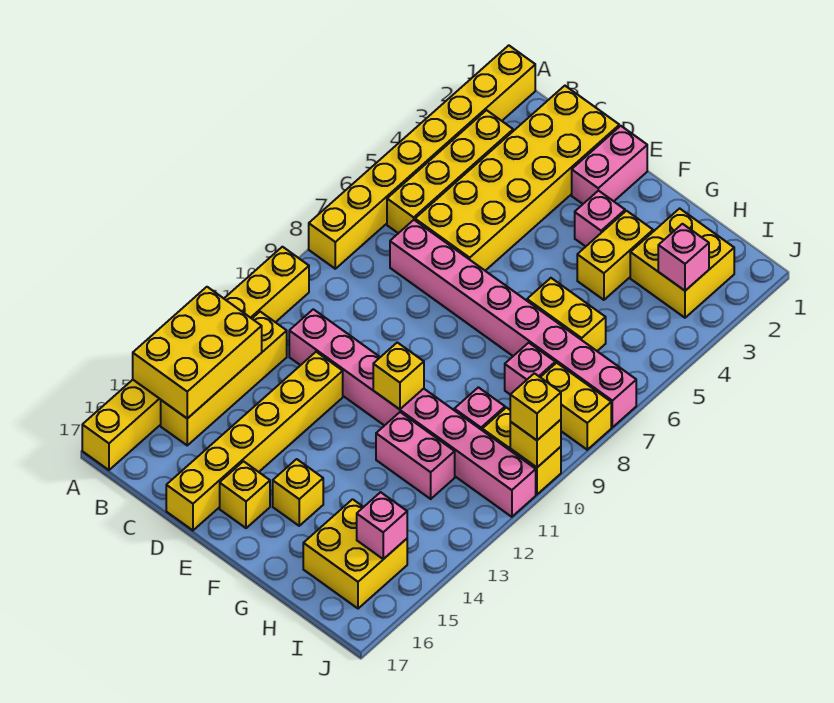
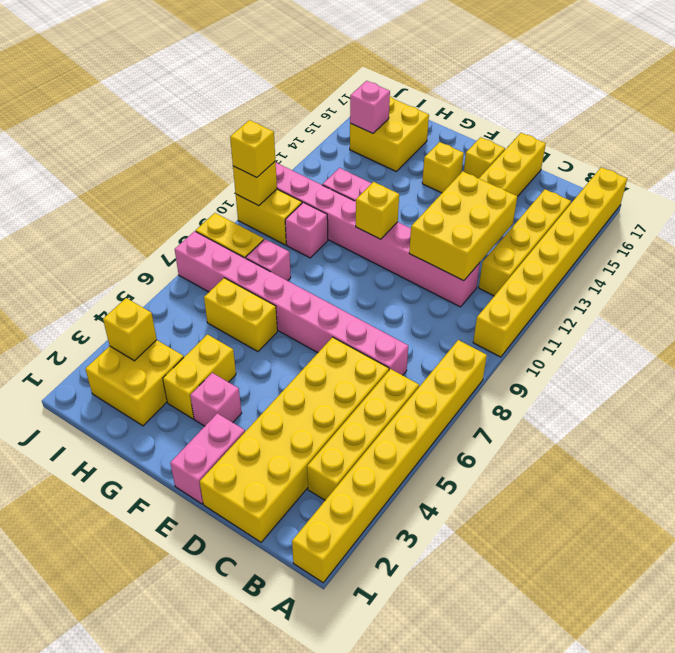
yellow brick A13:B15 level 2 -> yellow brick C11:D13 level 2
pink brick I3 level 2 -> yellow brick I3 level 2

